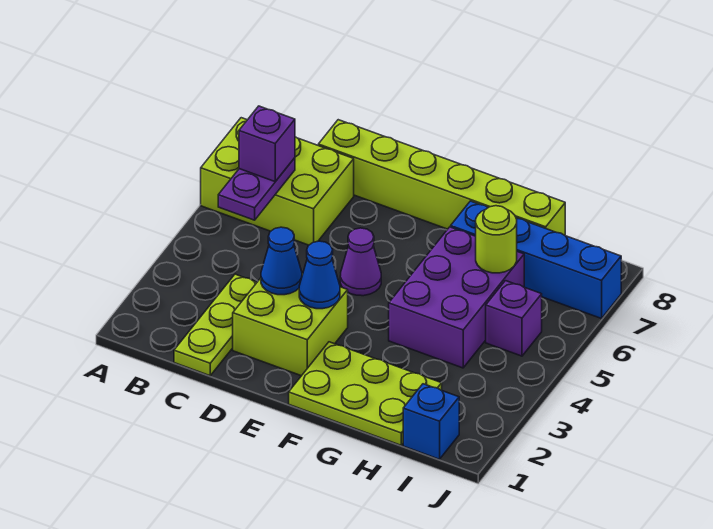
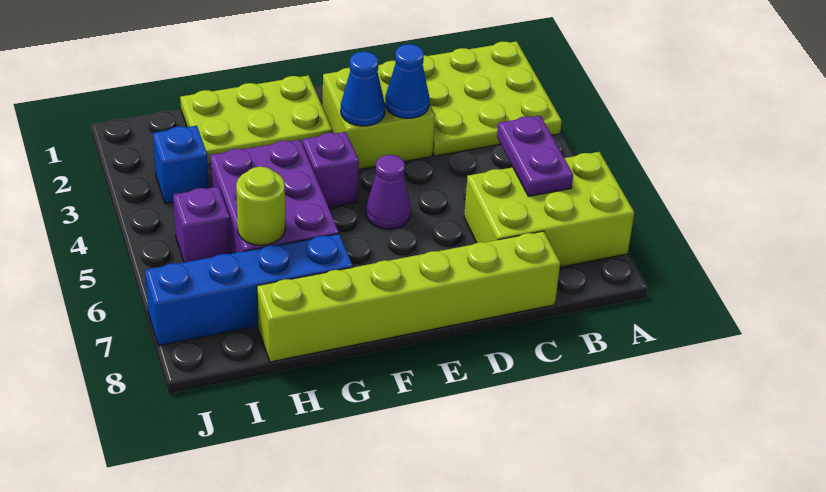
purple brick B6 level 3 -> purple brick F4 level 1
lime plate C1:C3 level 1 -> lime plate A1:C3 level 1
blue brick I1 level 1 -> blue brick I3 level 1

